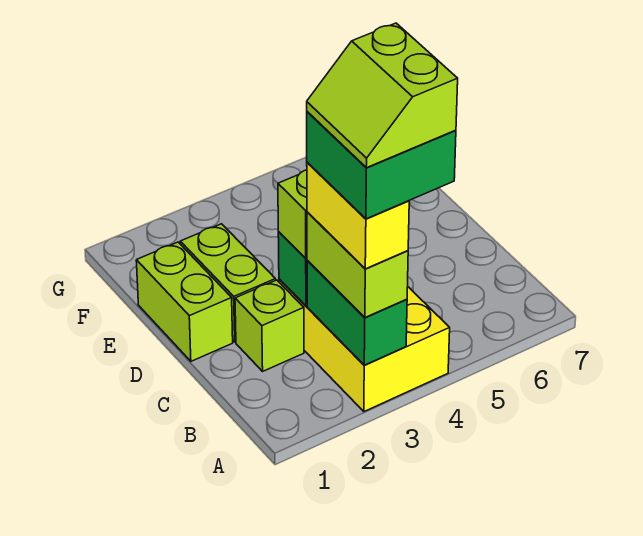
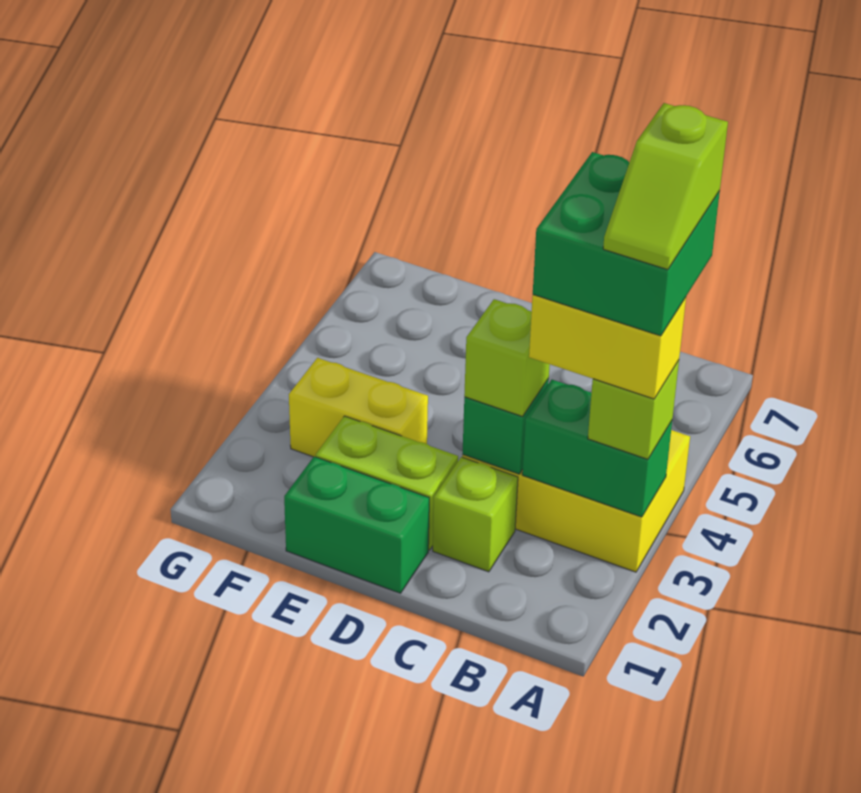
lime brick A3:B3 level 3 -> lime brick A3 level 3
lime slope A3:B4 level 6 top 4 -> lime slope A3:A4 level 6 top 4
lime brick D1:E1 level 1 -> green brick D1:E1 level 1
none -> yellow brick E3:F3 level 1

